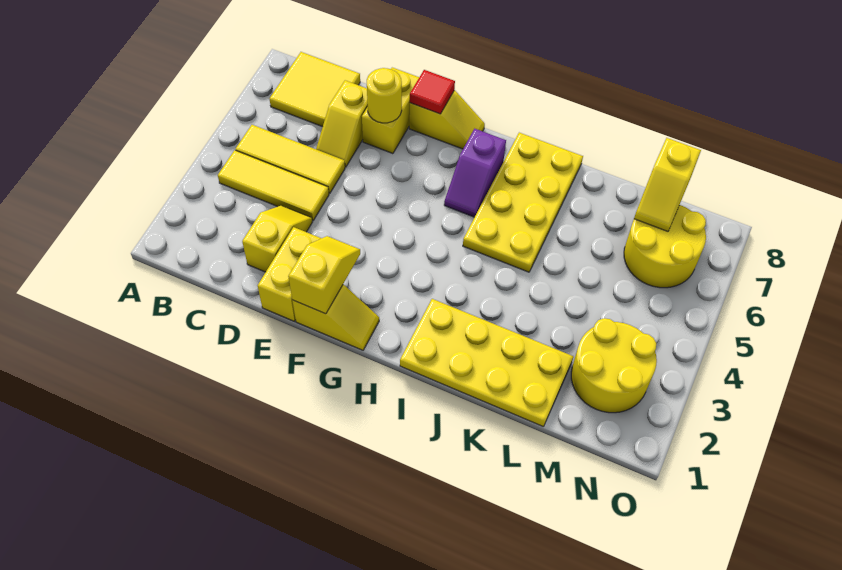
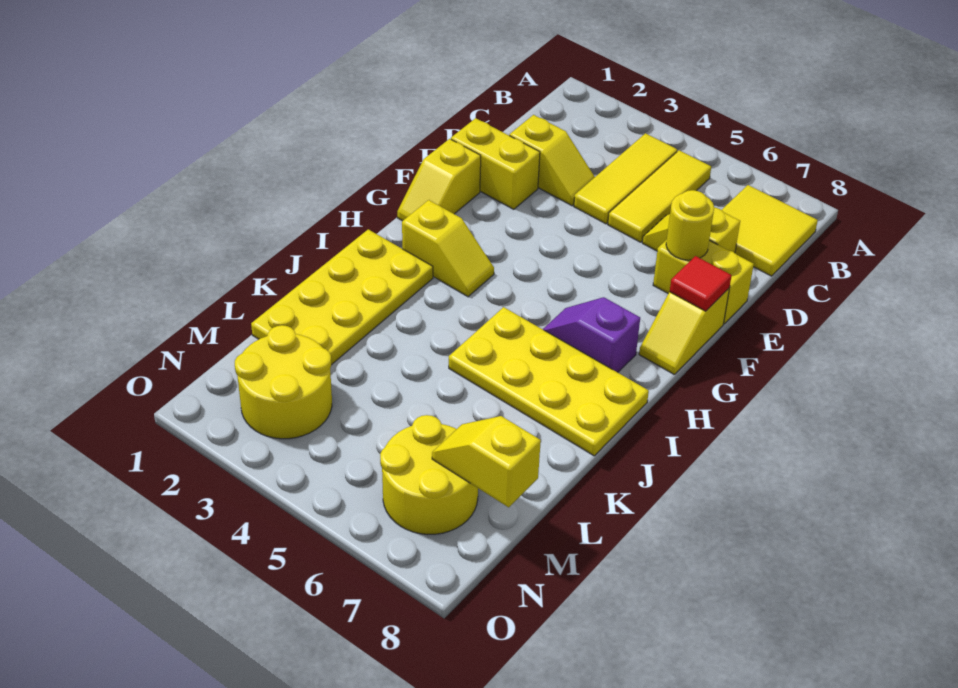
yellow slope F1:F2 level 2 top 1 -> yellow slope H2:H3 level 1 top 2

